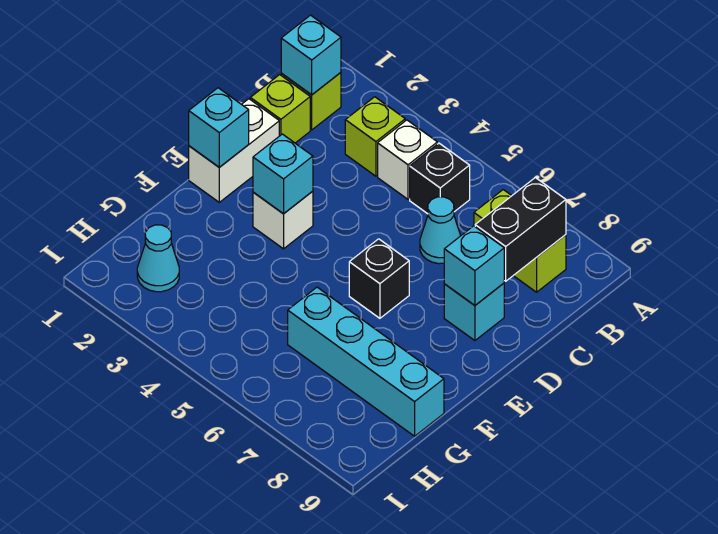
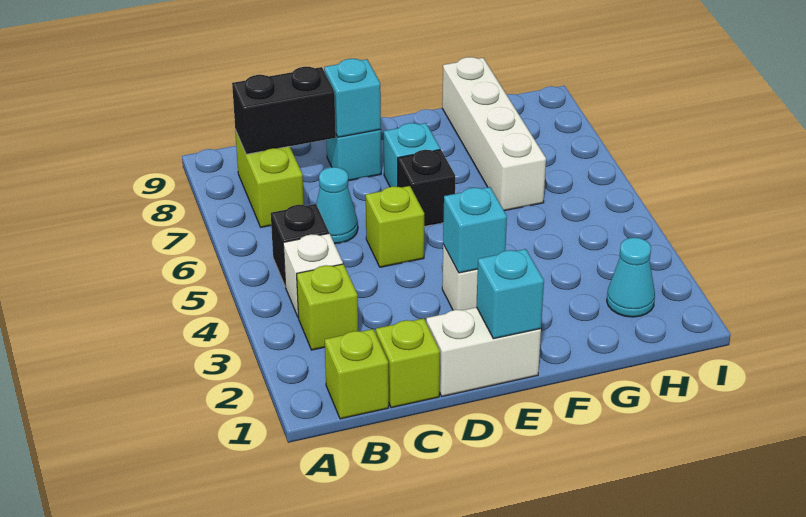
cyan brick B1 level 2 -> cyan brick E7 level 1
none -> lime brick D5 level 1
cyan brick G6:G9 level 1 -> white brick G6:G9 level 1

